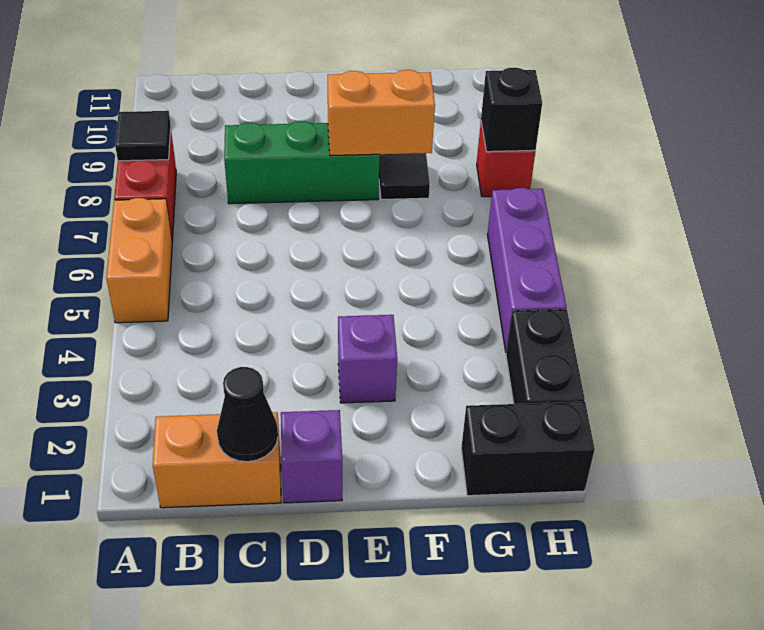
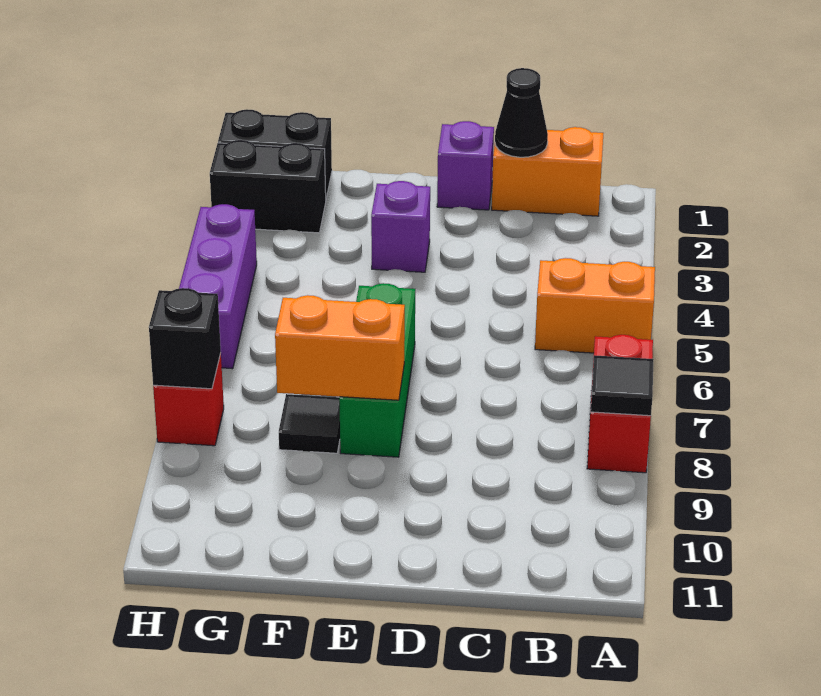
orange brick A5:A6 level 1 -> orange brick A5:B5 level 1
green brick C8:E8 level 1 -> green brick E6:E8 level 1
black brick H2:H3 level 1 -> black brick G2:H2 level 1

